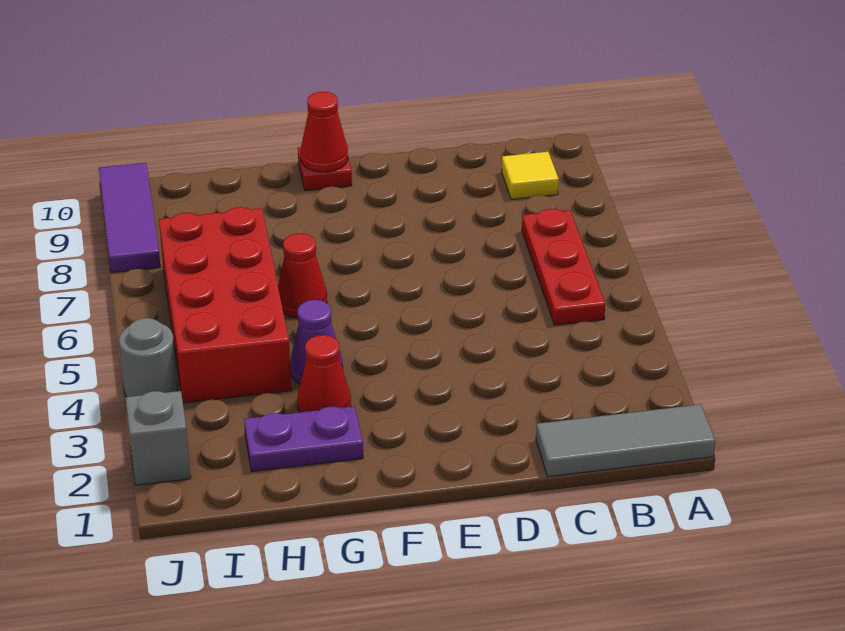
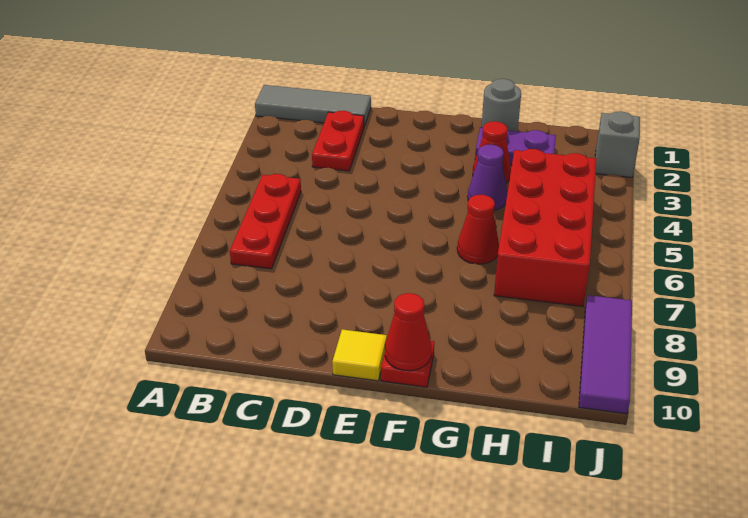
yellow tile B9 level 1 -> yellow tile E10 level 1
none -> red plate C2:C3 level 1
grey round brick J4 level 1 -> grey round brick G1 level 1

